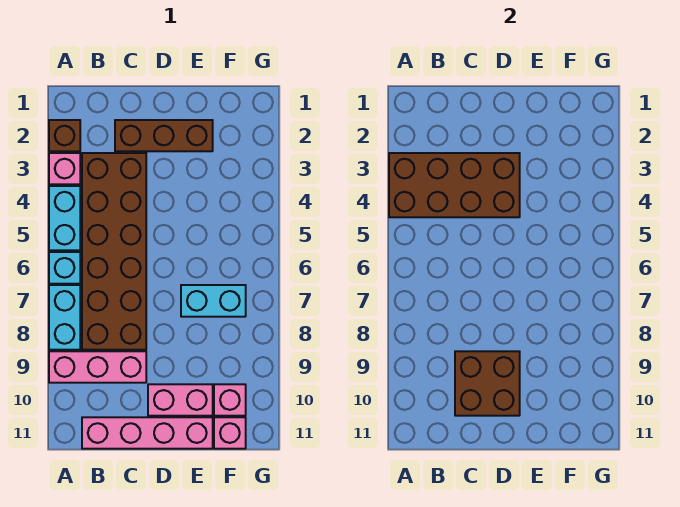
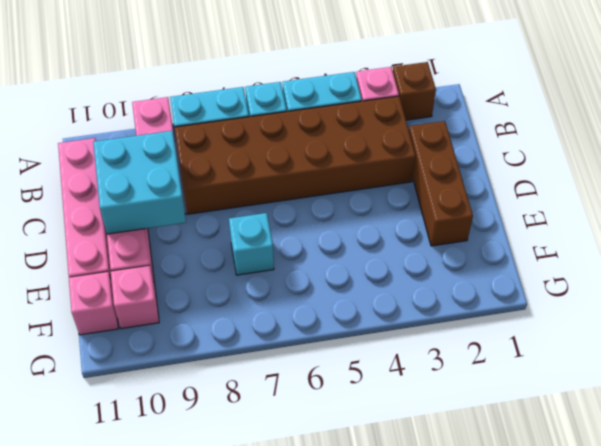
brown brick A3:D4 level 2 -> none
brown brick C9:D10 level 2 -> cyan brick C9:D10 level 2
cyan brick E7:F7 level 1 -> cyan brick E7 level 1

